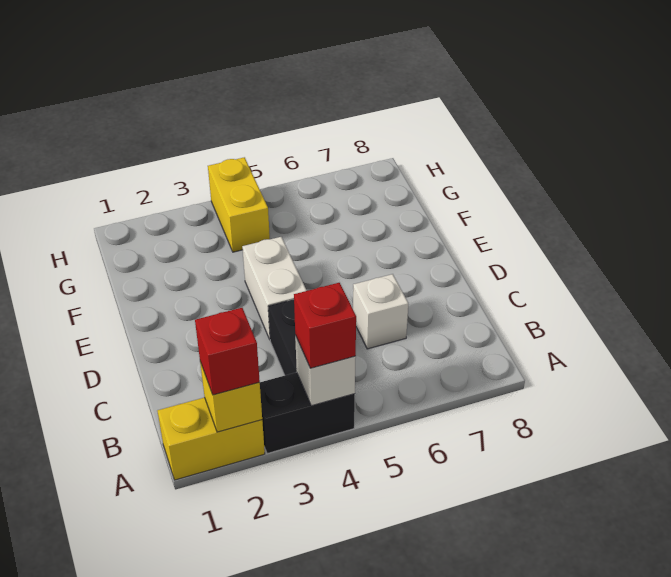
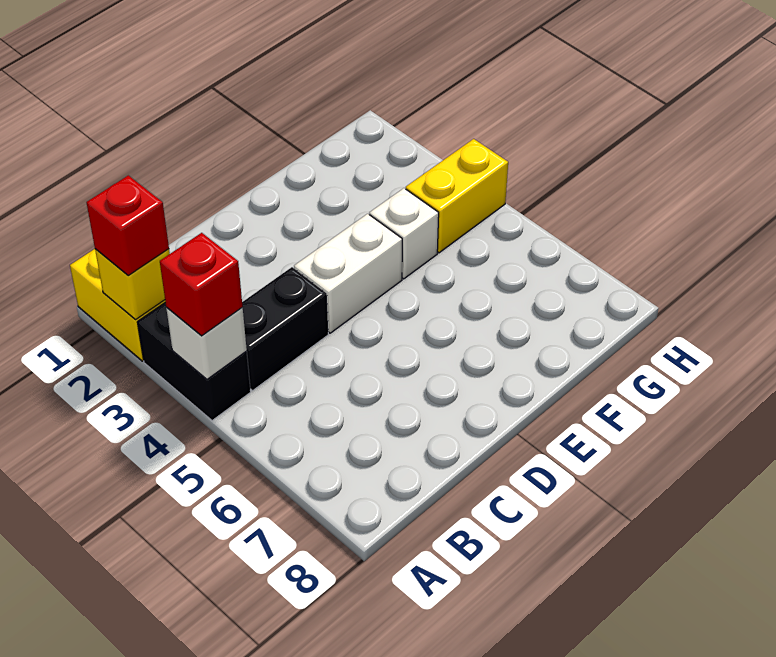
white brick C6 level 1 -> white brick F4 level 1

